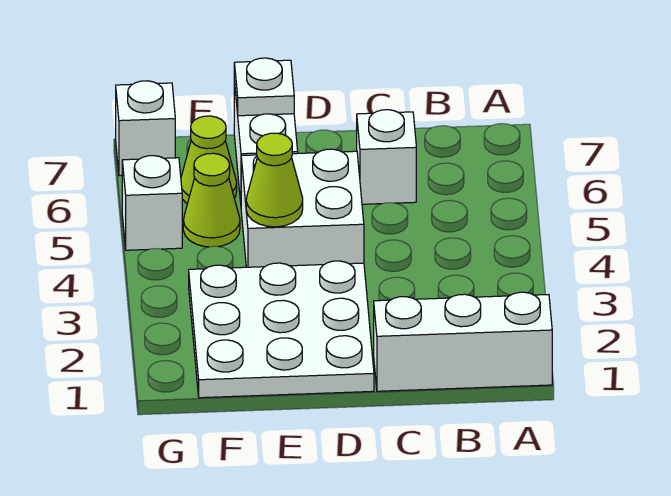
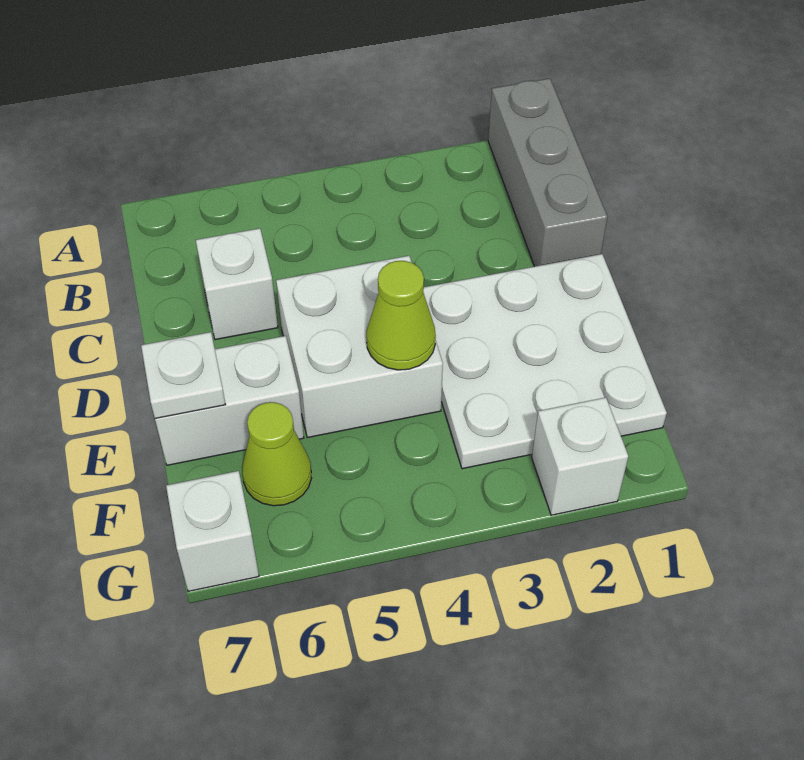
white brick A1:C1 level 1 -> grey brick A1:C1 level 1
lime cone F5 level 1 -> none
white brick G5 level 1 -> white brick G2 level 1

